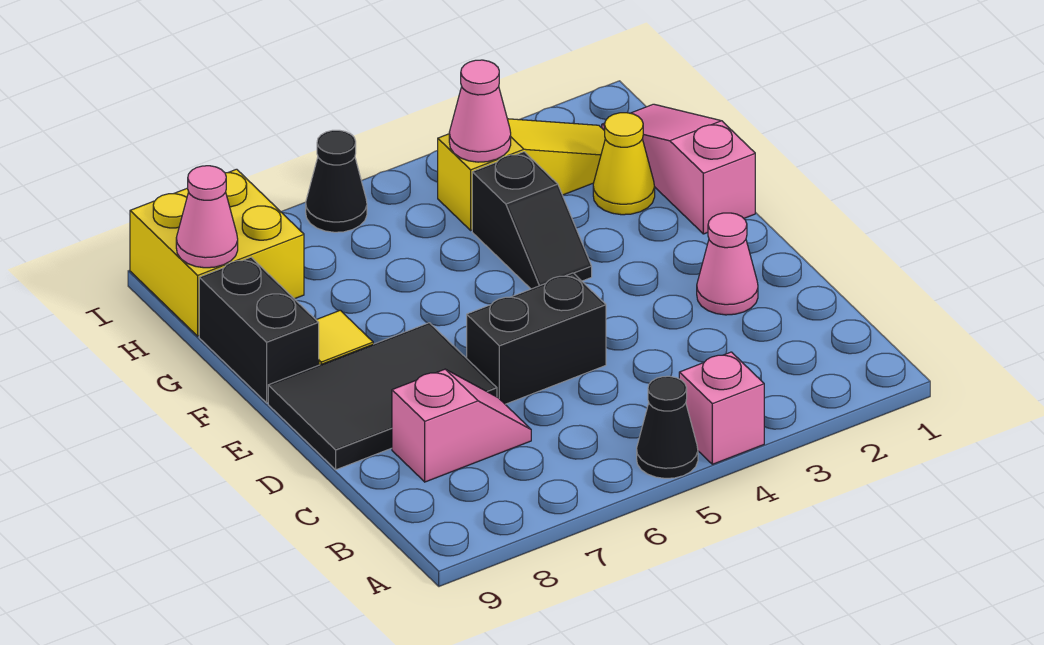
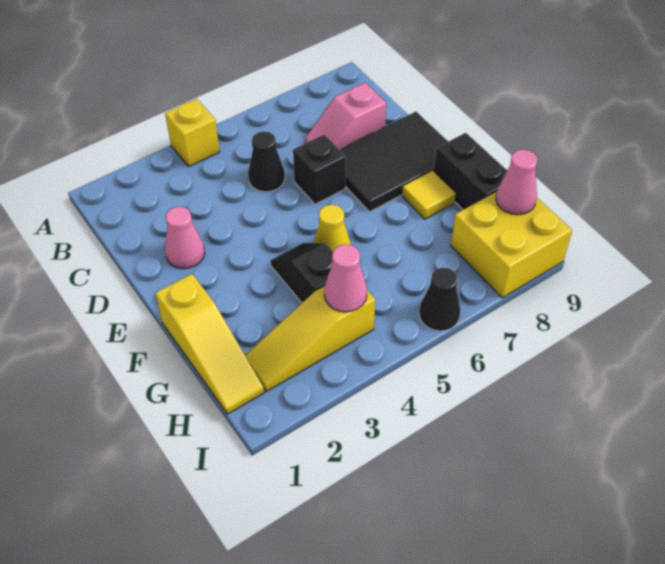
pink brick A4 level 1 -> yellow brick A4 level 1
black cone A5 level 1 -> black cone C5 level 1
black brick D5:D6 level 1 -> black brick D6 level 1
pink slope F1:H1 level 1 top F -> yellow slope F1:H1 level 1 top F
yellow cone G2 level 1 -> yellow cone F5 level 1

